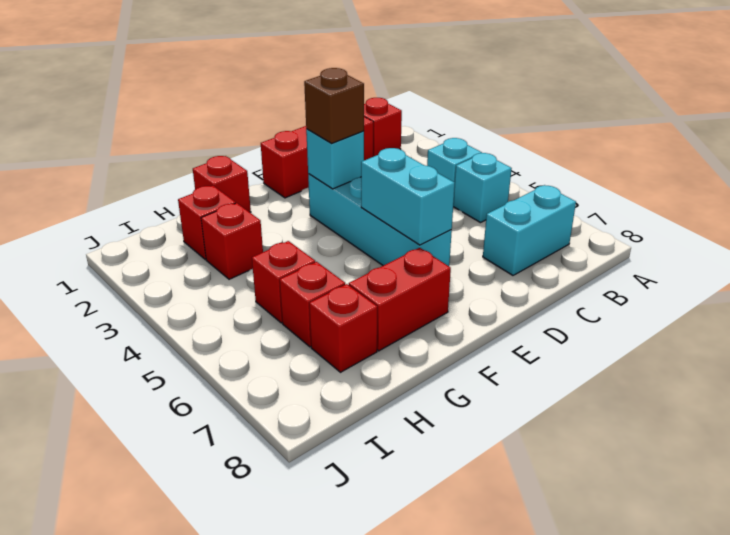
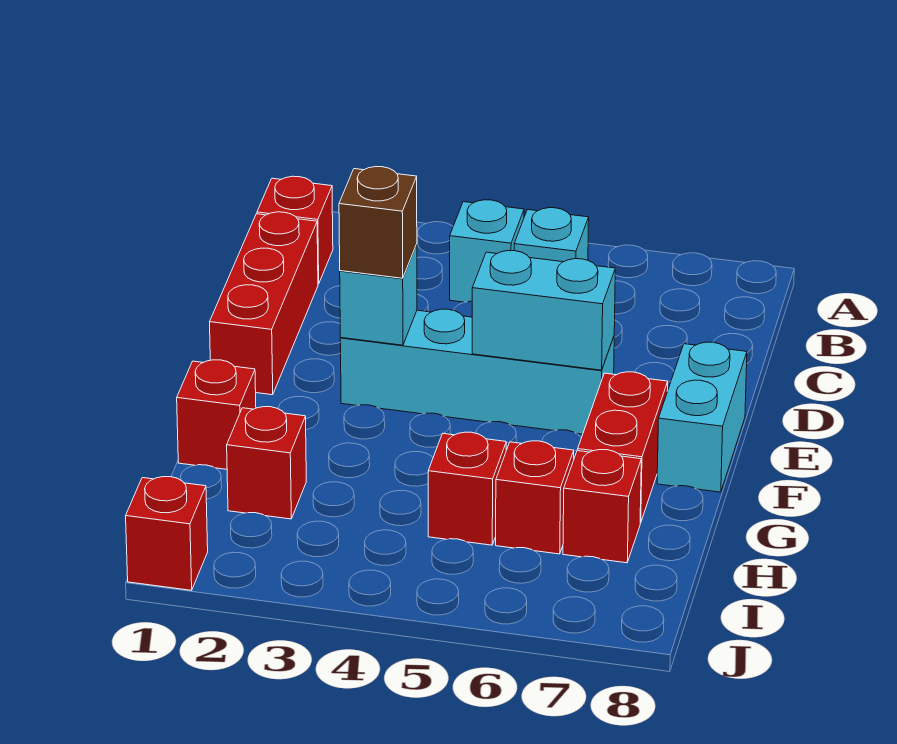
cyan brick B7:C7 level 1 -> cyan brick E8:F8 level 1
red brick H3 level 1 -> red brick J1 level 1

